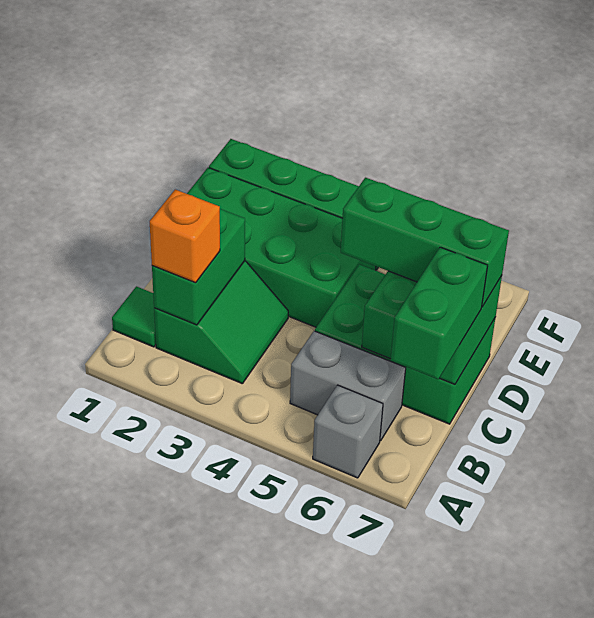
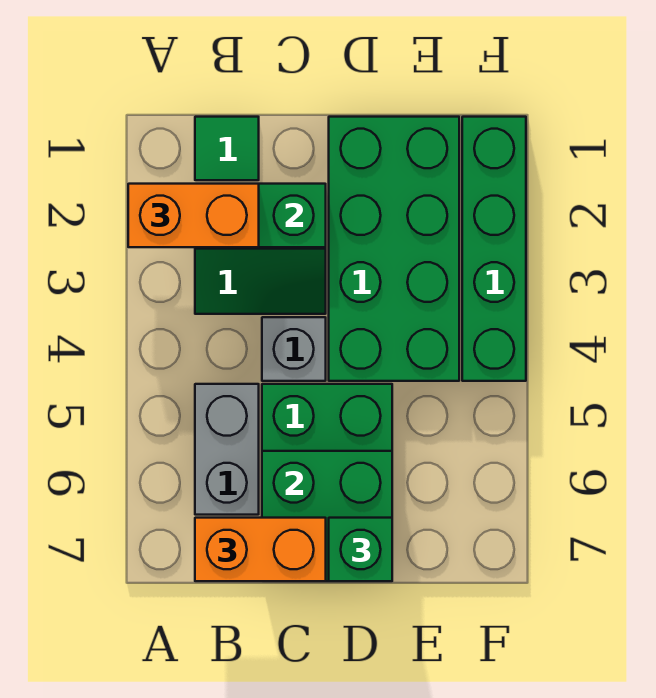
grey brick A6 level 1 -> grey brick C4 level 1
orange brick B2 level 3 -> orange brick A2:B2 level 3
green brick B7:C7 level 3 -> orange brick B7:C7 level 3
green brick D5:D7 level 3 -> green brick D7 level 3

